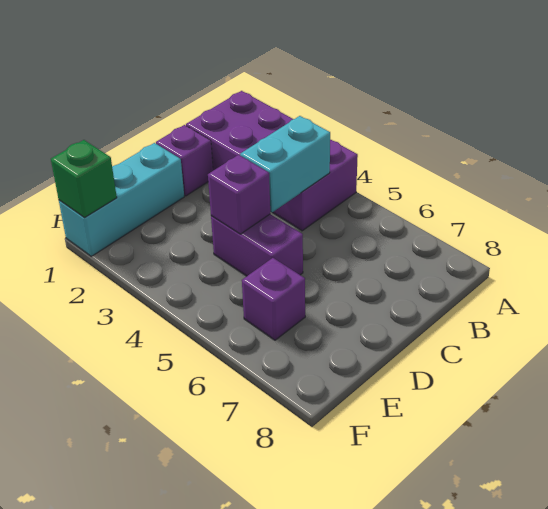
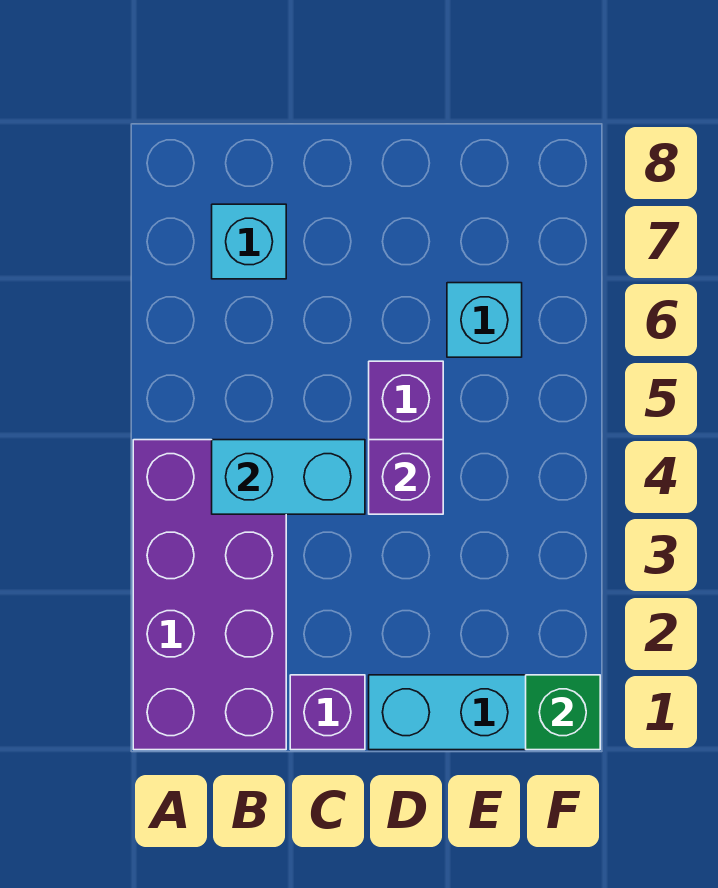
none -> cyan brick B7 level 1
purple brick E6 level 1 -> cyan brick E6 level 1

